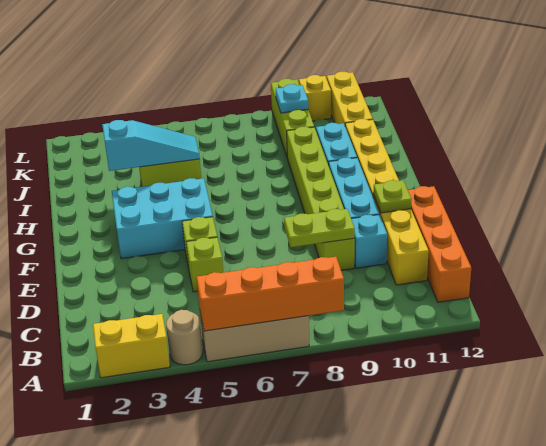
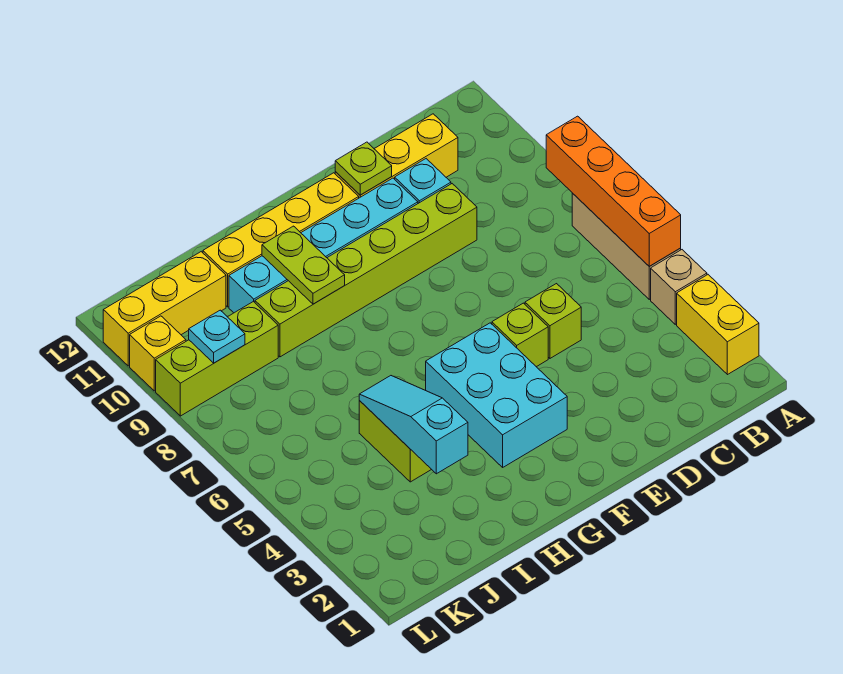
tan round brick A4 level 1 -> tan brick A4 level 1
orange brick B12:E12 level 1 -> none
lime plate D8:D9 level 2 -> lime plate H9:H10 level 2

